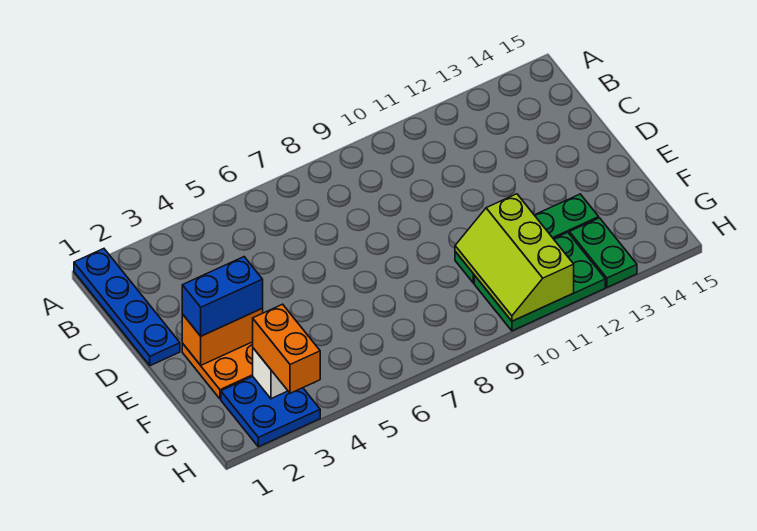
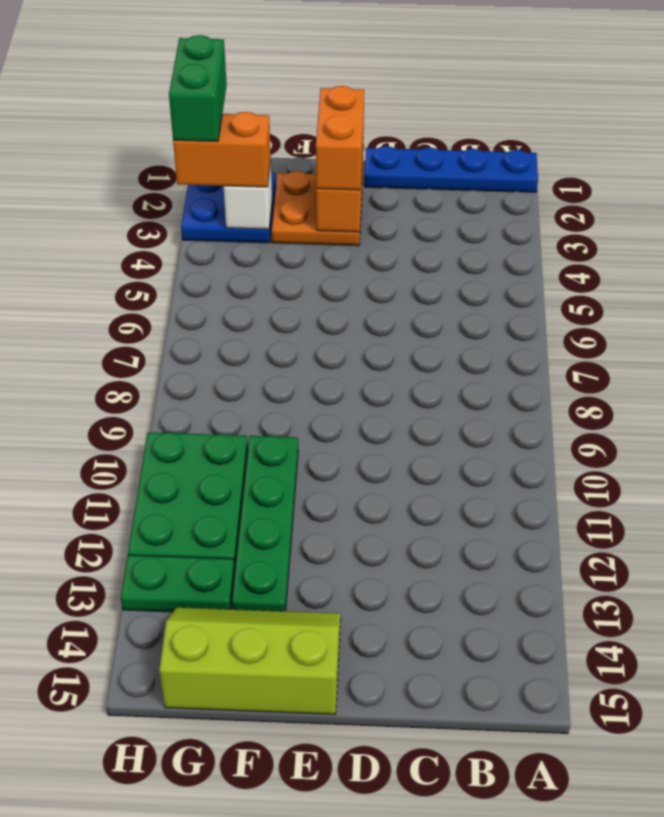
blue brick E2:E3 level 3 -> orange brick E2:E3 level 3
lime slope F10:H11 level 2 top 11 -> lime slope E14:G15 level 1 top 15
none -> green brick H2:H3 level 4

